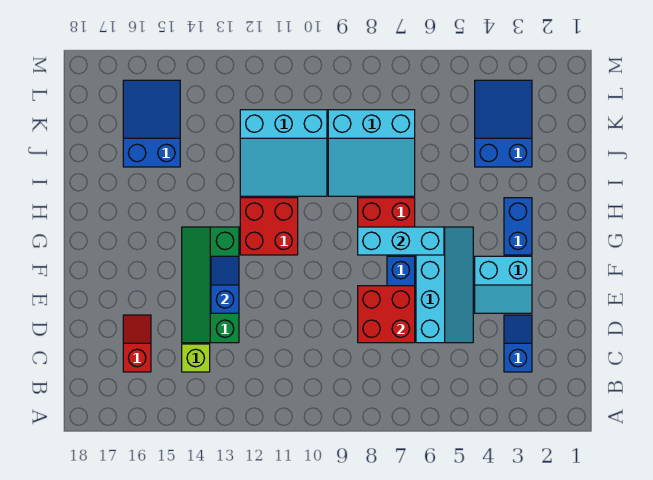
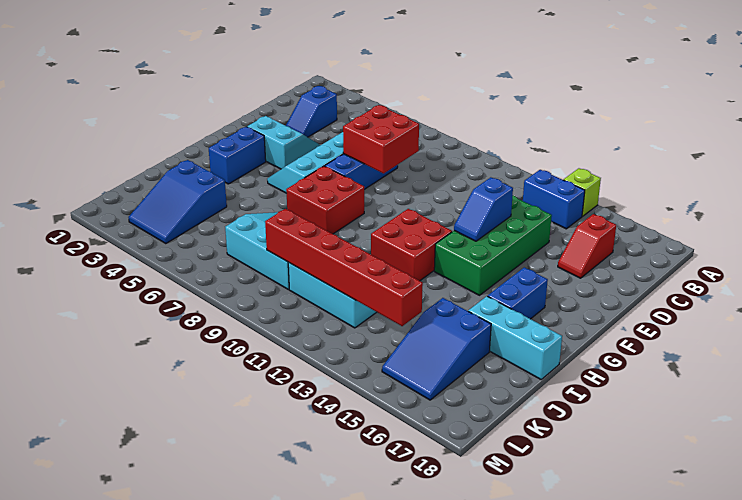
none -> blue brick B13:B14 level 1
lime brick C14 level 1 -> lime brick A14 level 1
green slope D13:G14 level 1 top 13 -> green brick D13:G14 level 1
cyan brick G6:G8 level 2 -> cyan brick I16:I18 level 1
none -> blue brick G16:H16 level 1
none -> red brick K9:K14 level 2

